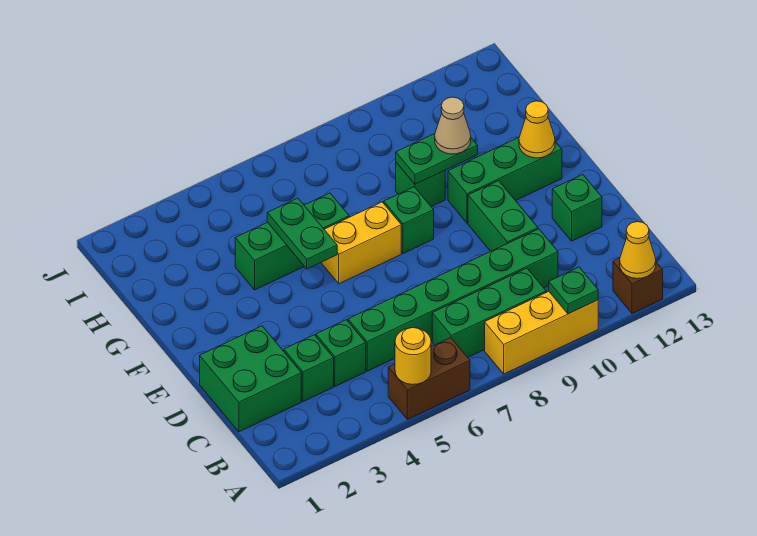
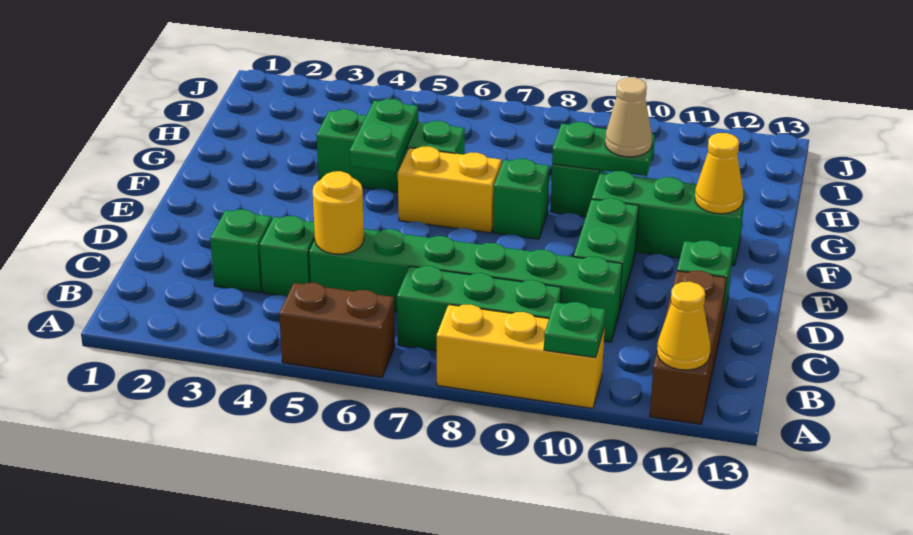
yellow round brick A5 level 2 -> yellow round brick C5 level 2
brown brick A12 level 1 -> brown brick A12:C12 level 1
green brick C1:D2 level 1 -> none

